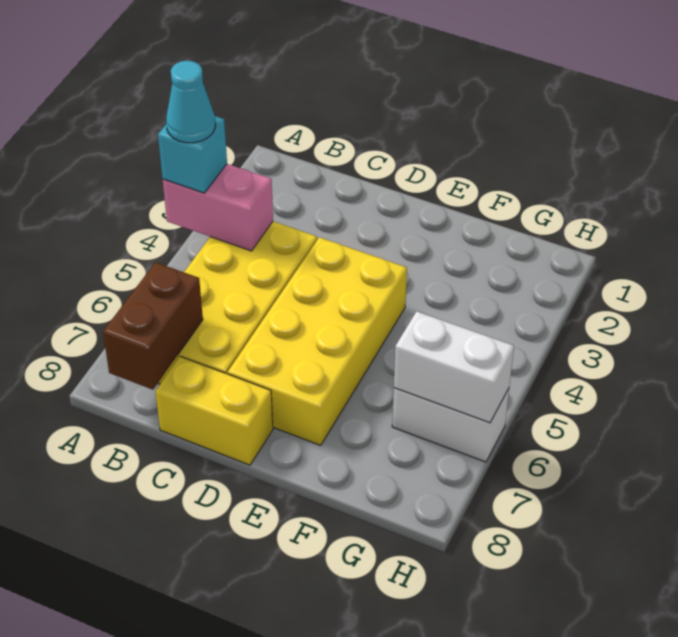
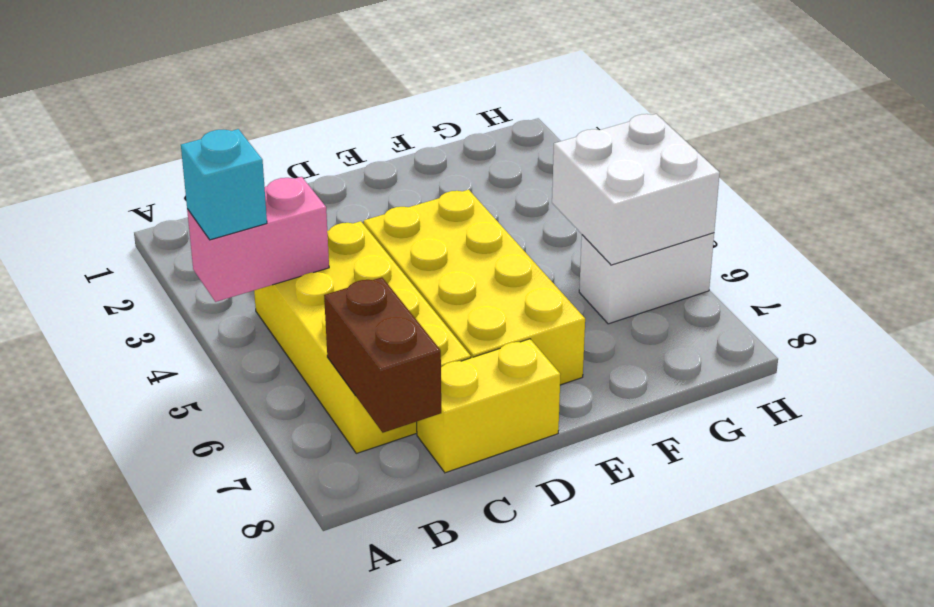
cyan cone A4 level 4 -> none
white brick G6:H6 level 2 -> white brick G5:H6 level 2

